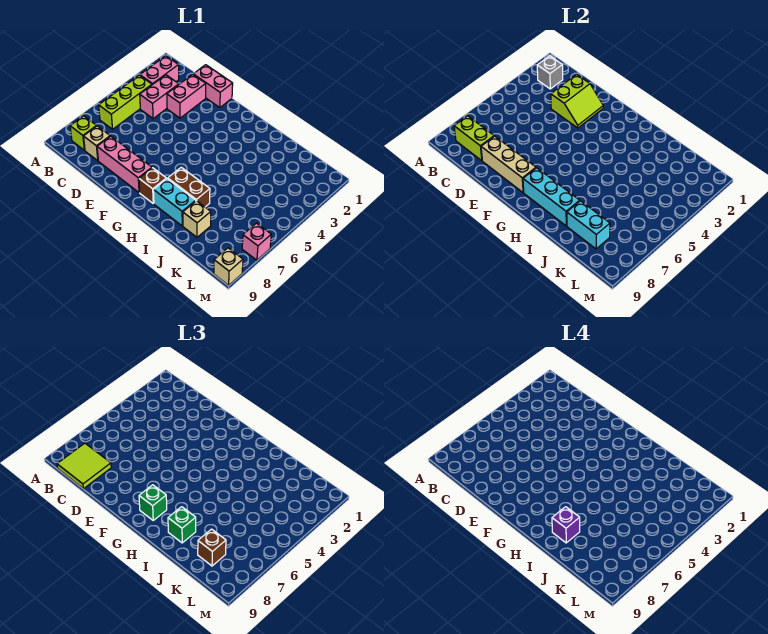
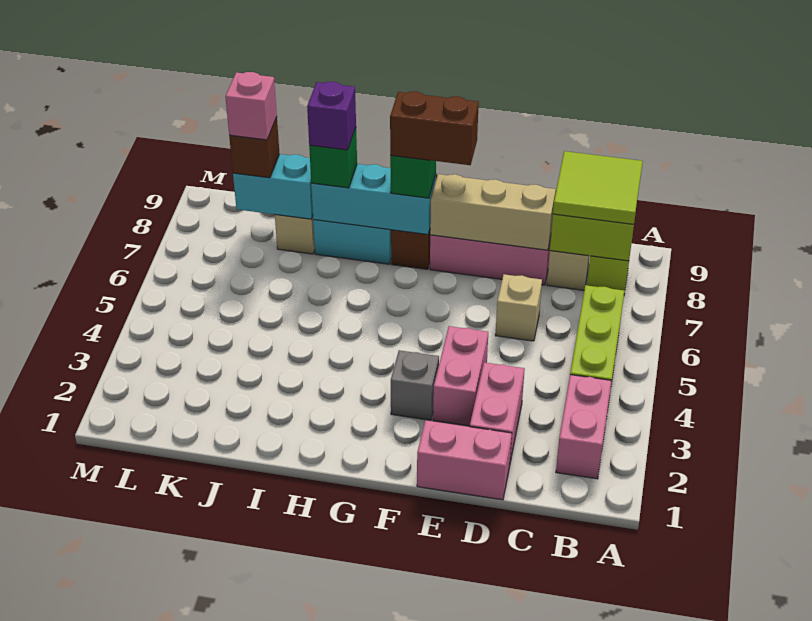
grey brick B2 level 2 -> grey brick F3 level 1
pink brick C3:C4 level 1 -> pink brick E3:E4 level 1
lime slope D2:E3 level 2 top D -> none
brown brick H7:I7 level 1 -> brown brick F8:G8 level 4
pink brick M7 level 1 -> pink brick K8 level 4
tan brick M9 level 1 -> tan brick D6 level 1

